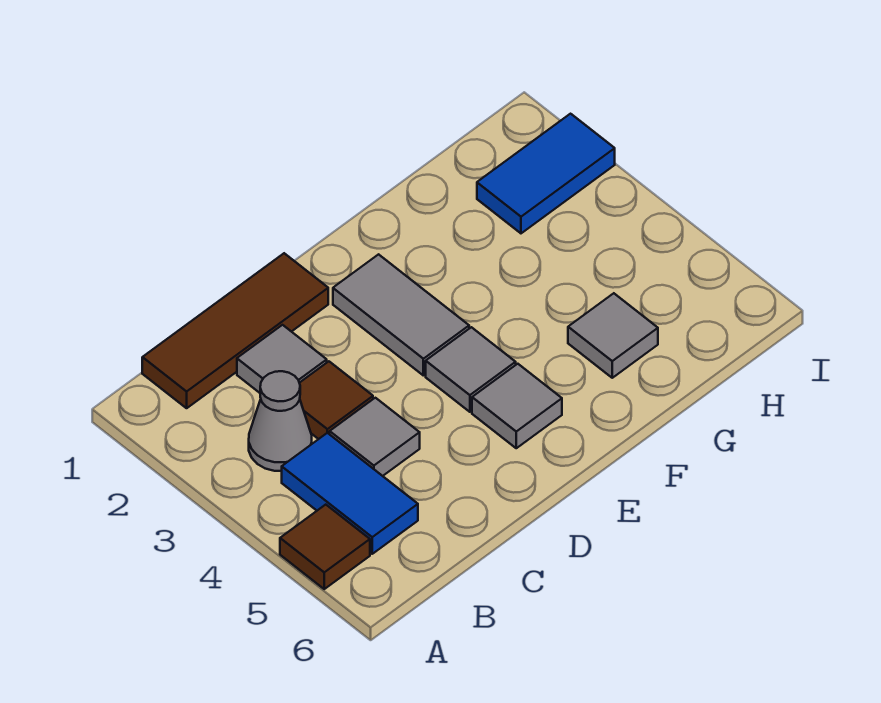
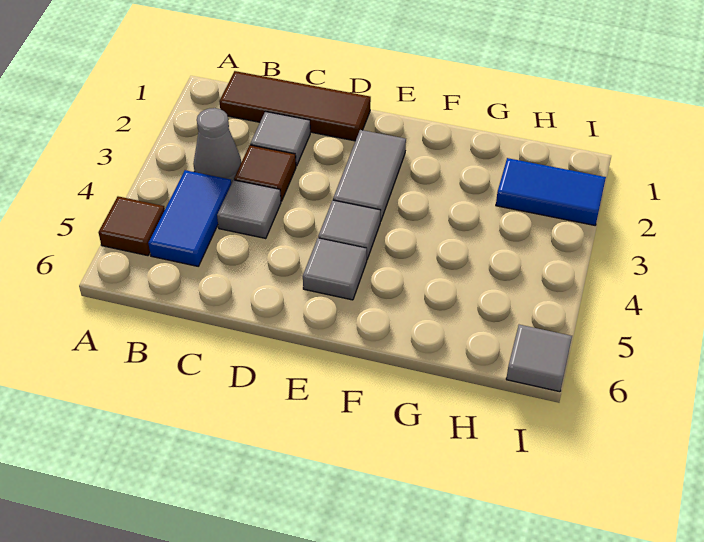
grey tile G5 level 1 -> grey tile I6 level 1

